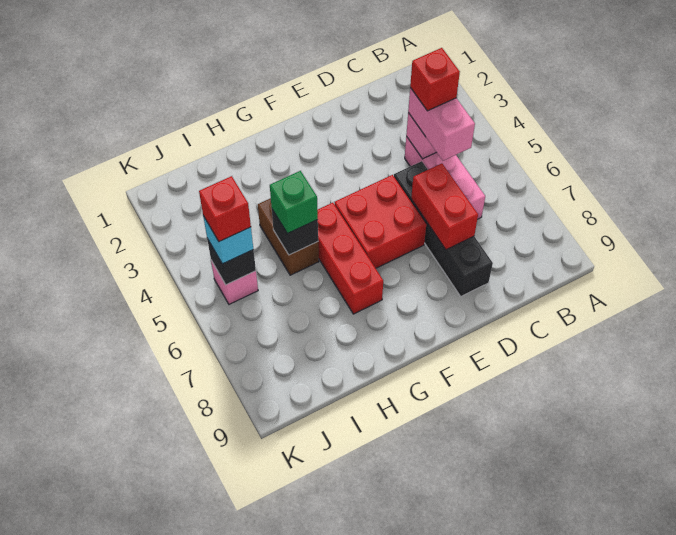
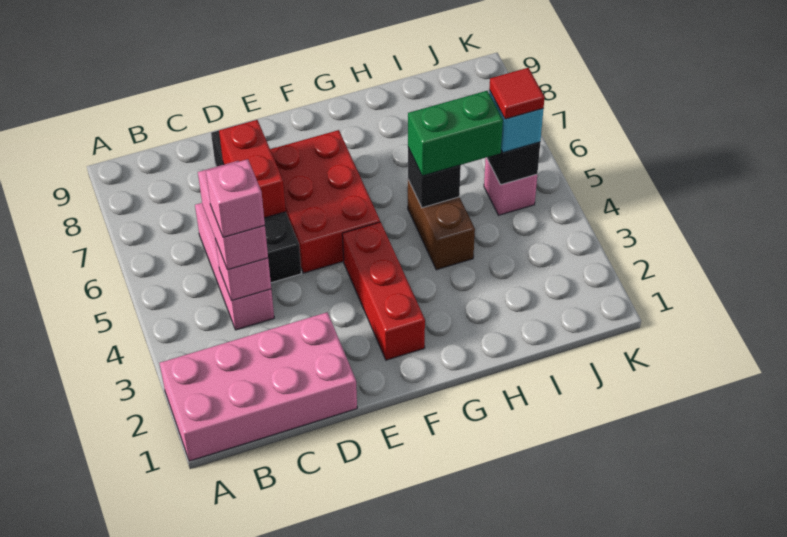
none -> pink brick A1:D2 level 1
red brick C4 level 4 -> pink brick C4 level 4
red brick E5:F6 level 1 -> red brick E5:F7 level 1
red brick G5:G7 level 1 -> red brick F2:F4 level 1
green brick H5 level 3 -> green brick H5:I5 level 3
red brick J5 level 4 -> red tile J5 level 4

